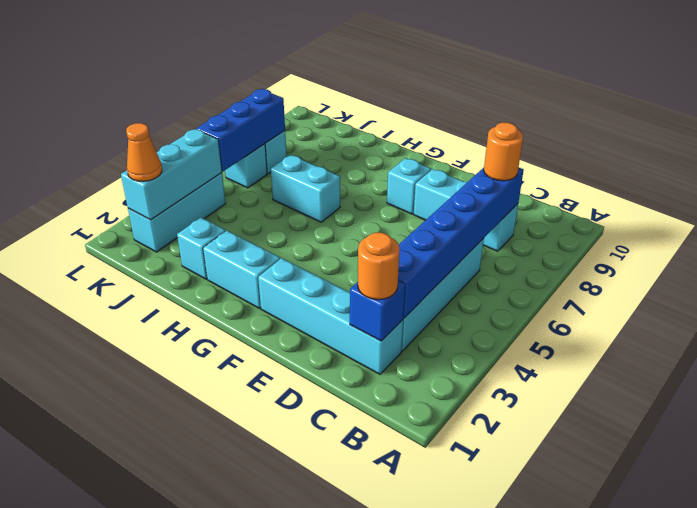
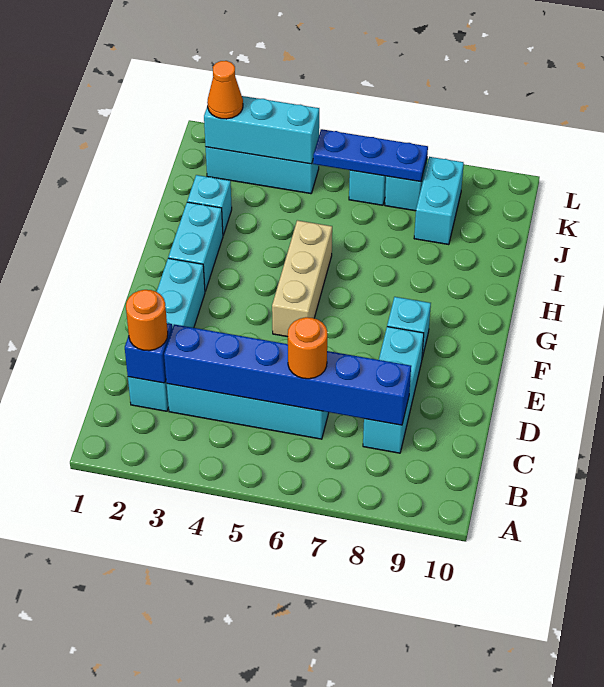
orange round brick C8 level 3 -> orange round brick C6 level 3
none -> tan brick F5:H5 level 1
cyan brick H6:I6 level 1 -> cyan brick J8:K8 level 1
blue brick K5:K7 level 2 -> blue plate K5:K7 level 2

